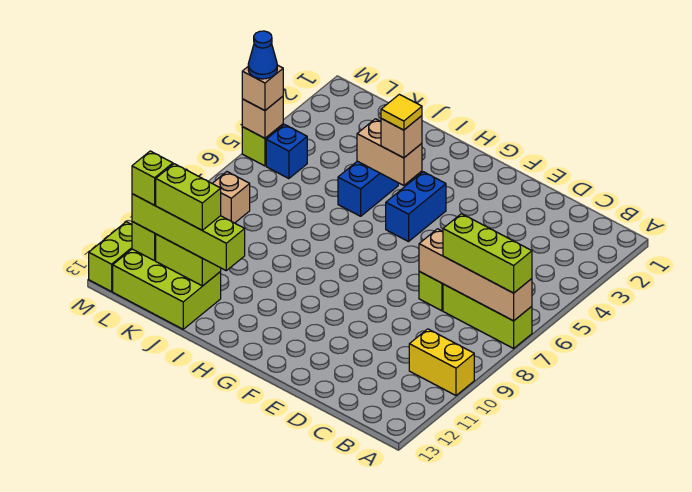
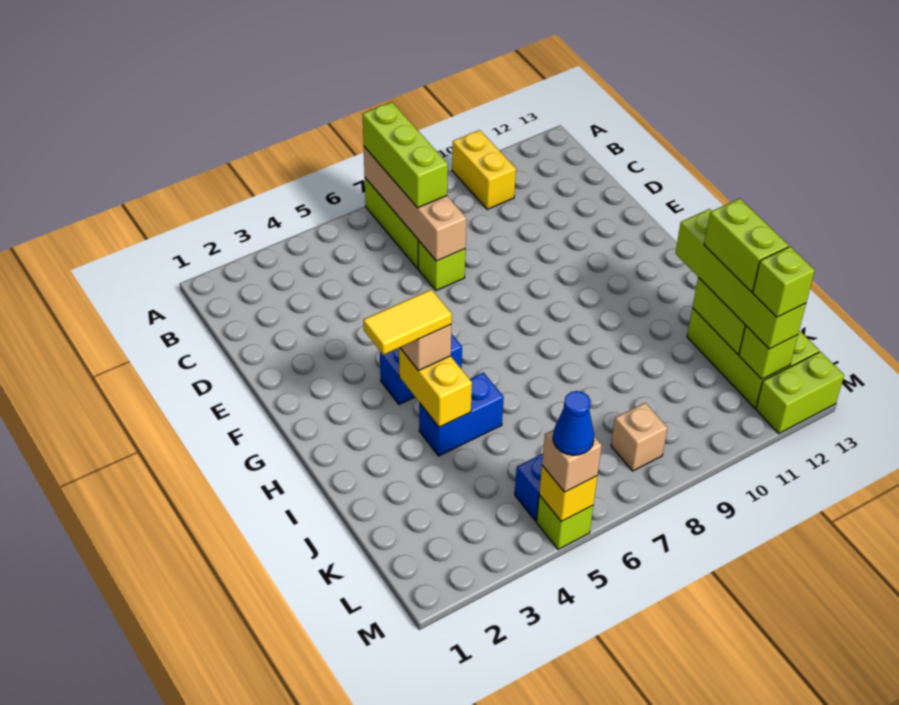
tan brick H4:I4 level 2 -> yellow brick H4:I4 level 2
yellow tile H4 level 4 -> yellow tile H3:H4 level 4
tan brick M5 level 2 -> yellow brick M5 level 2

